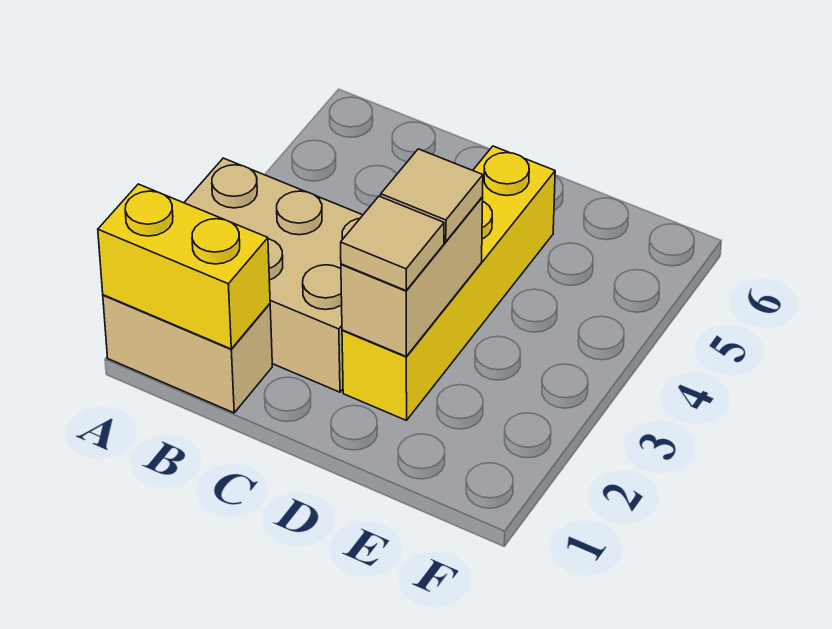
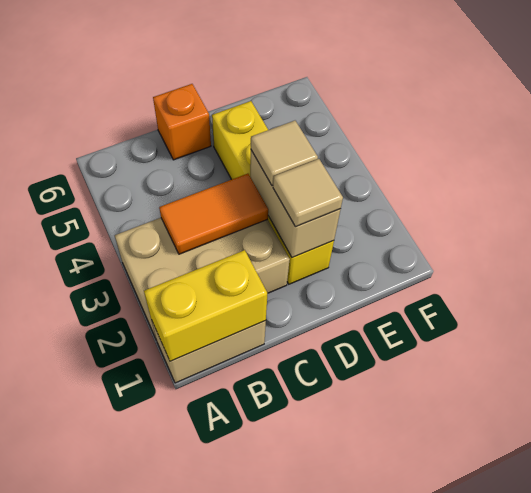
none -> orange tile B3:C3 level 2
none -> orange brick C6 level 1

